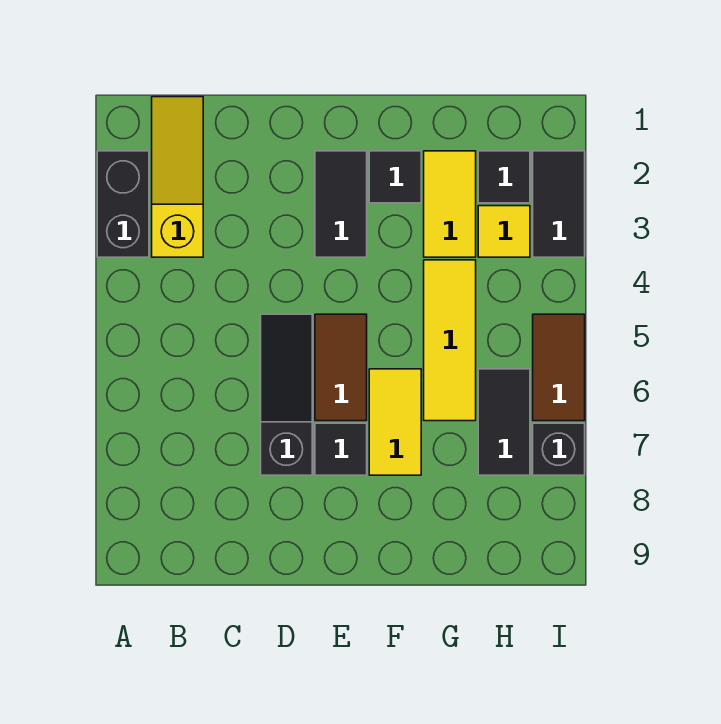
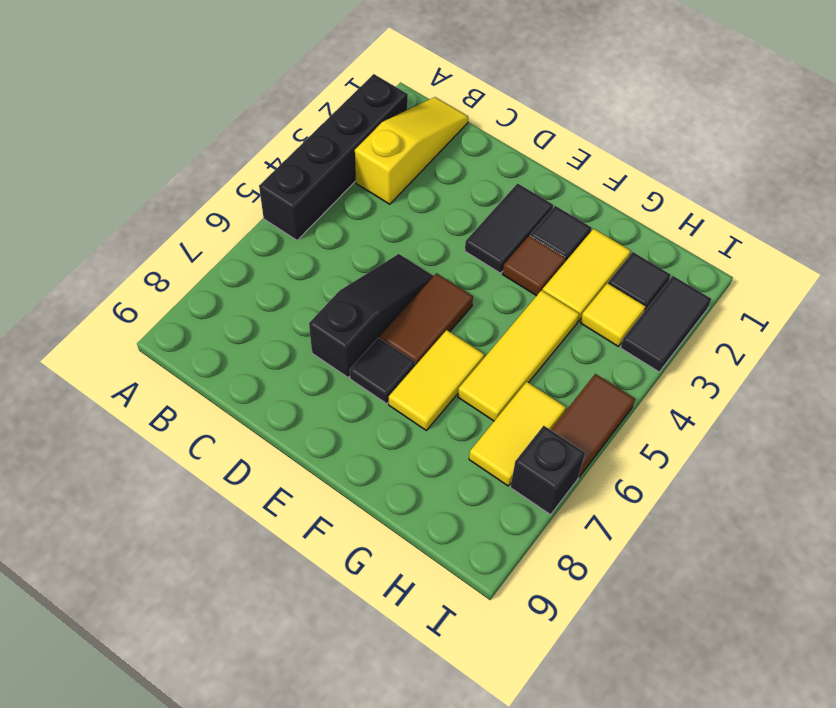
black brick A2:A3 level 1 -> black brick A2:A5 level 1
none -> brown tile F3 level 1
black tile H6:H7 level 1 -> yellow tile H6:H7 level 1

